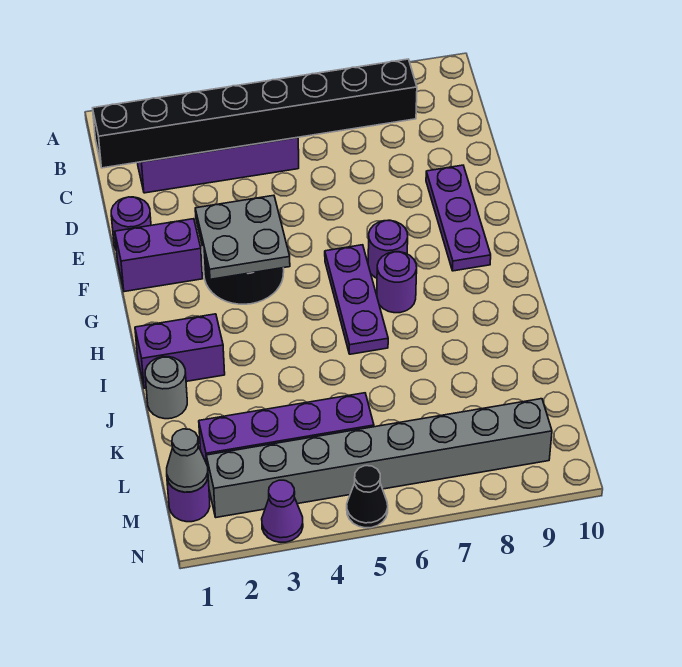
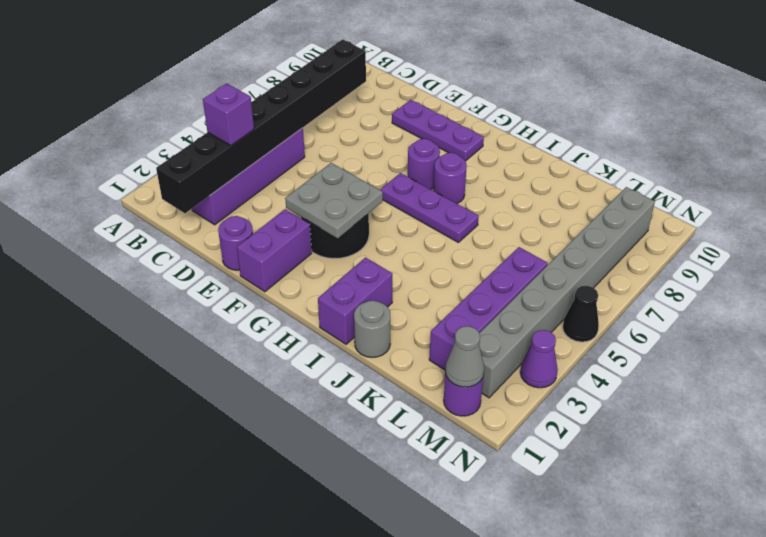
none -> purple brick C3 level 3

